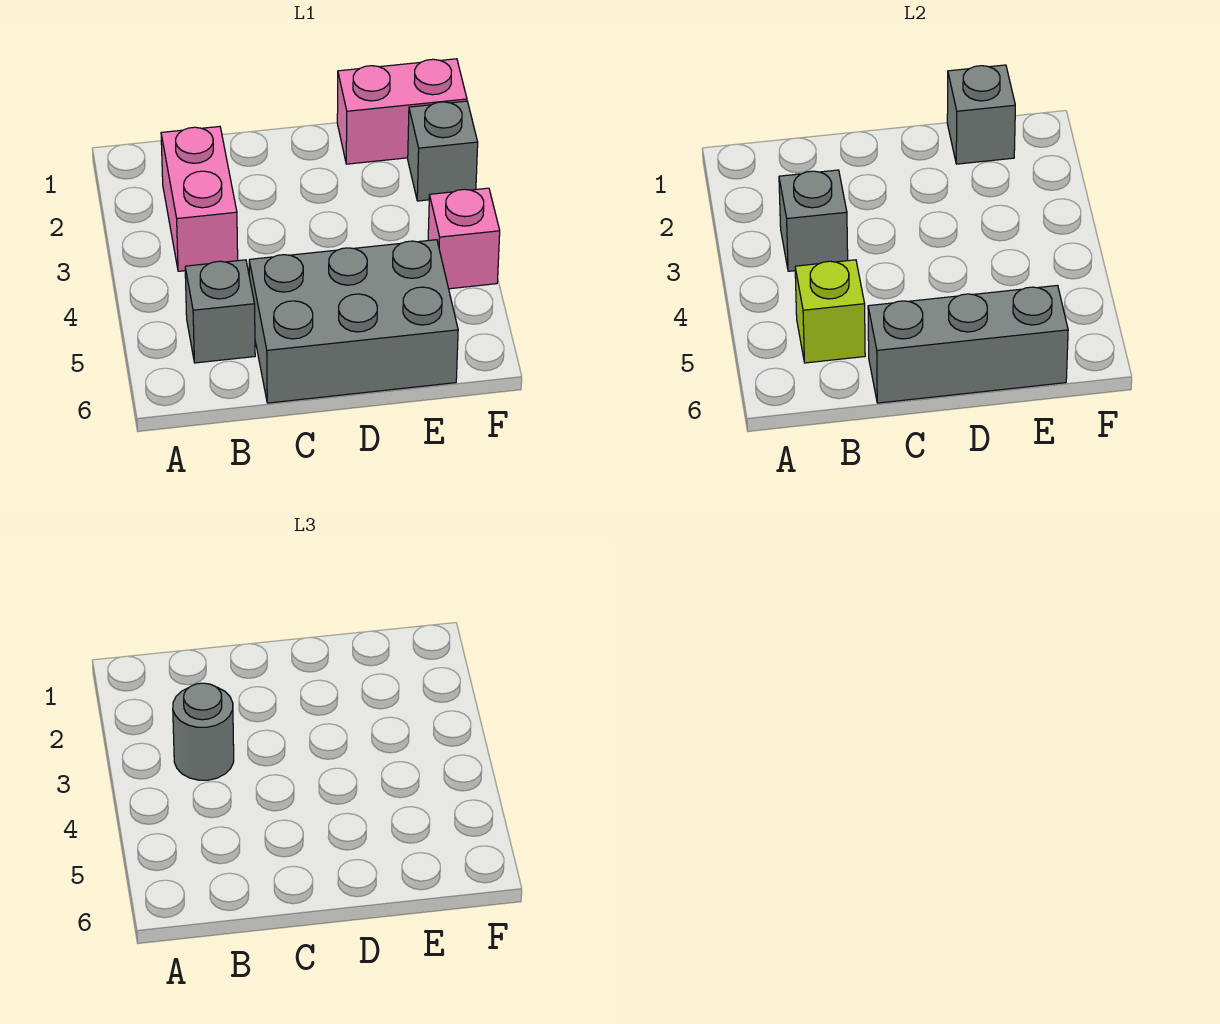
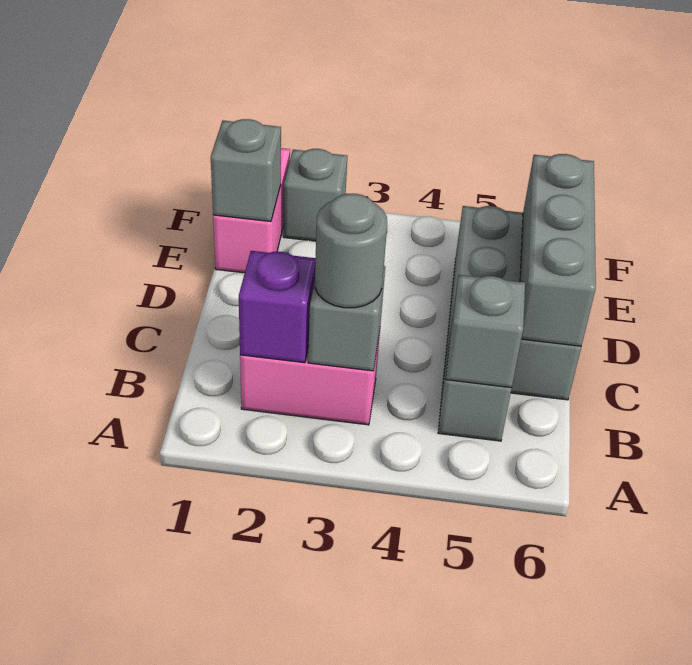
none -> purple brick B2 level 2
lime brick B5 level 2 -> grey brick B5 level 2
pink brick F4 level 1 -> none

